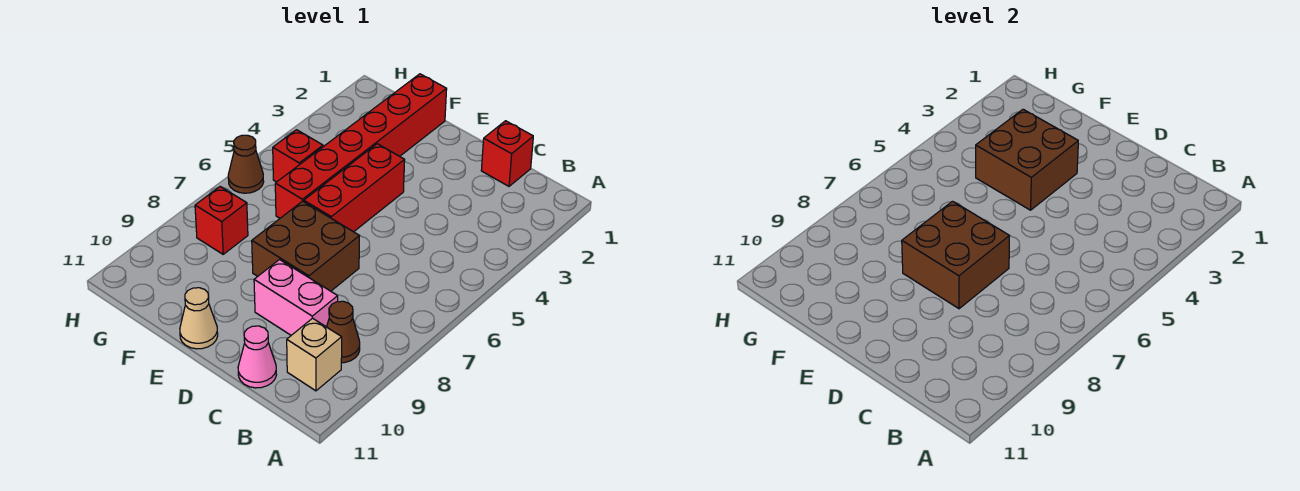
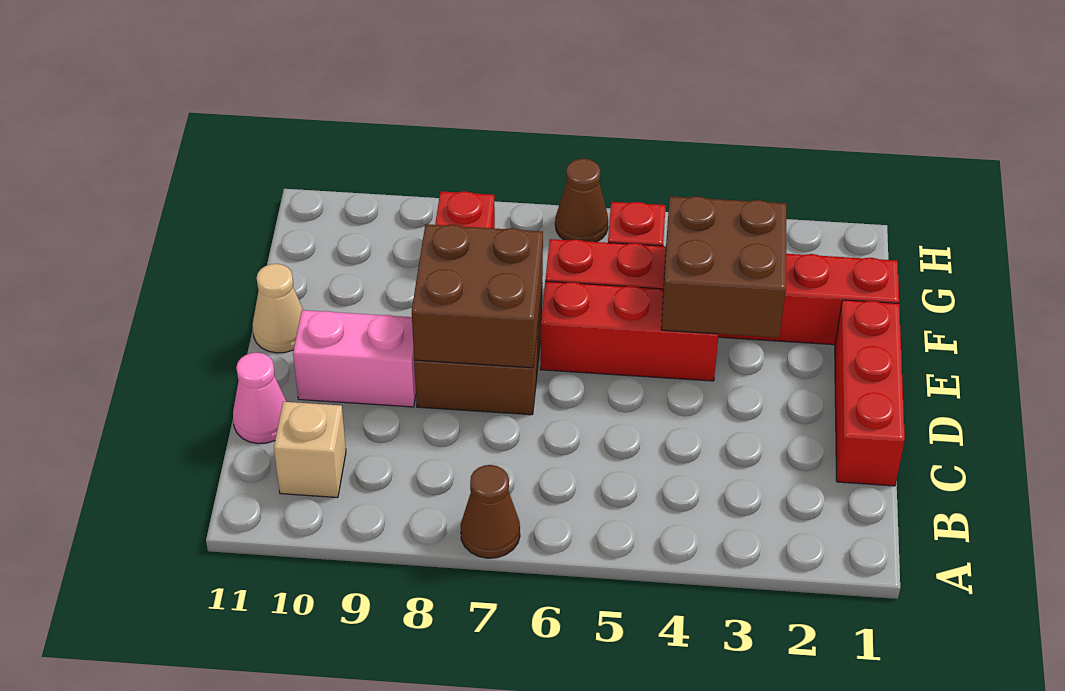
brown cone B9 level 1 -> brown cone A7 level 1
red brick C1 level 1 -> red brick C1:E1 level 1
pink brick C9:D9 level 1 -> pink brick D9:D10 level 1

